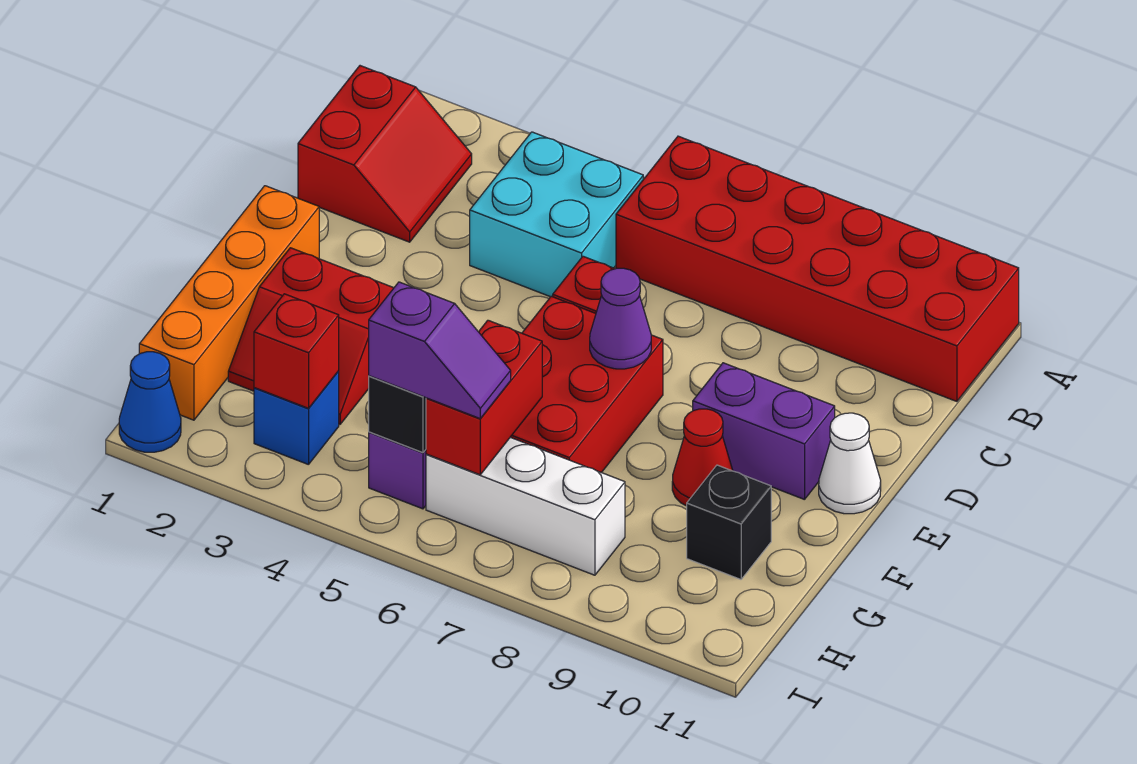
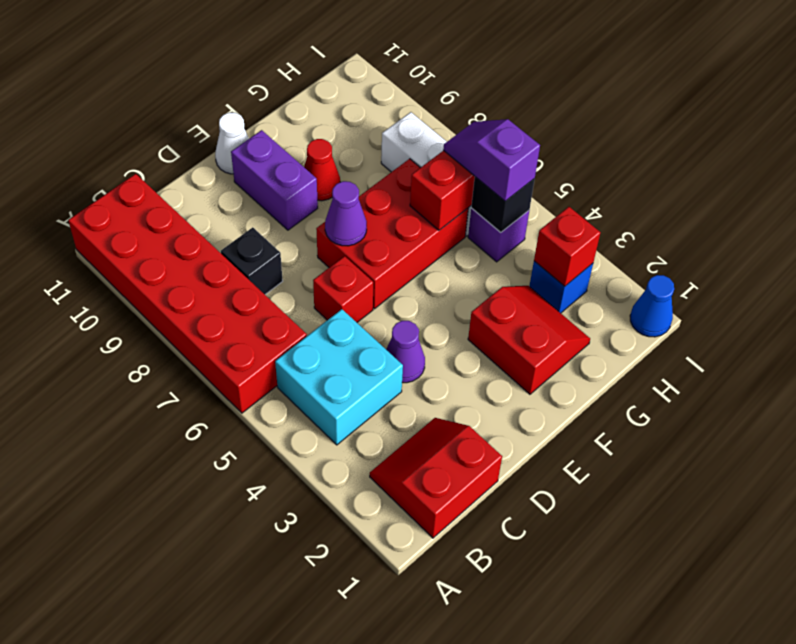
none -> purple cone D4 level 1
orange brick E1:H1 level 1 -> none
black brick G10 level 1 -> black brick C8 level 1

